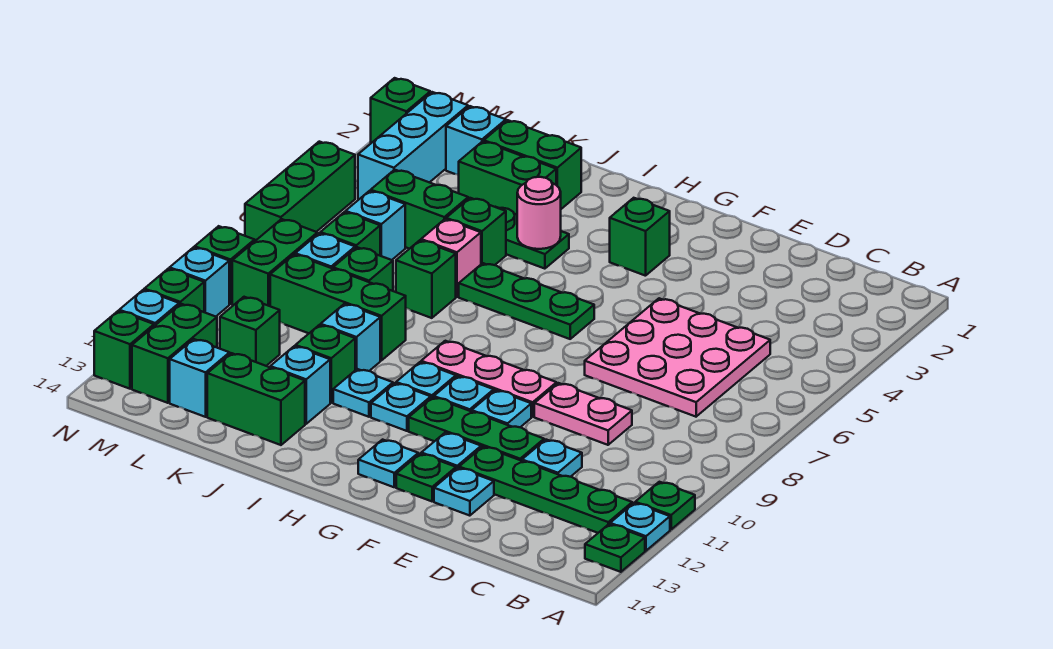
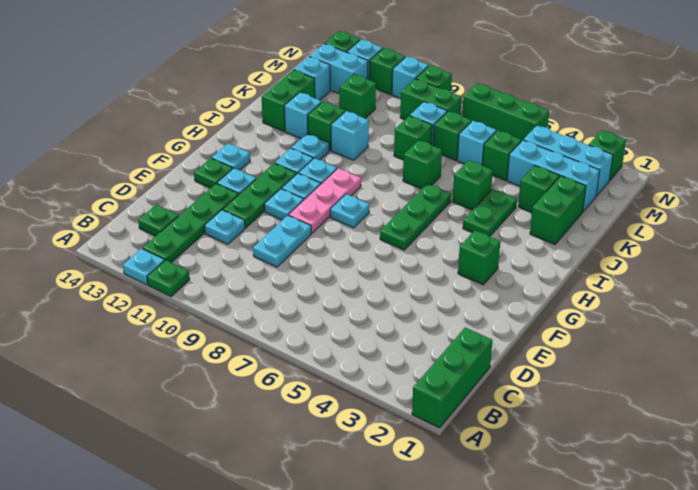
green plate A13 level 1 -> green plate C13 level 1
pink plate C5:E7 level 1 -> none
pink plate D9:E9 level 1 -> cyan plate D9:E9 level 1
cyan plate E13 level 1 -> cyan plate G8 level 1
pink round brick I4 level 2 -> none
green brick J3:K3 level 1 -> green brick K3 level 1
pink brick J6 level 1 -> none
green brick J9:L9 level 1 -> green brick A1:C1 level 1
green brick K5:L5 level 1 -> green brick L5 level 1
cyan brick L2 level 1 -> cyan brick L2:L4 level 1
green brick M12:M13 level 1 -> cyan brick M12:M13 level 1

